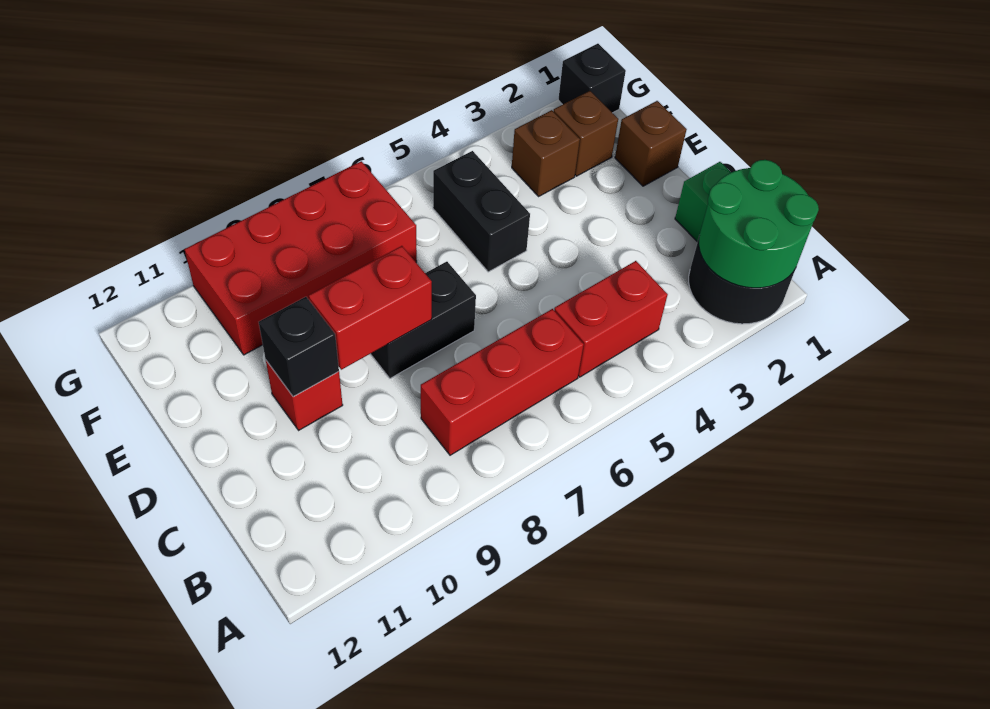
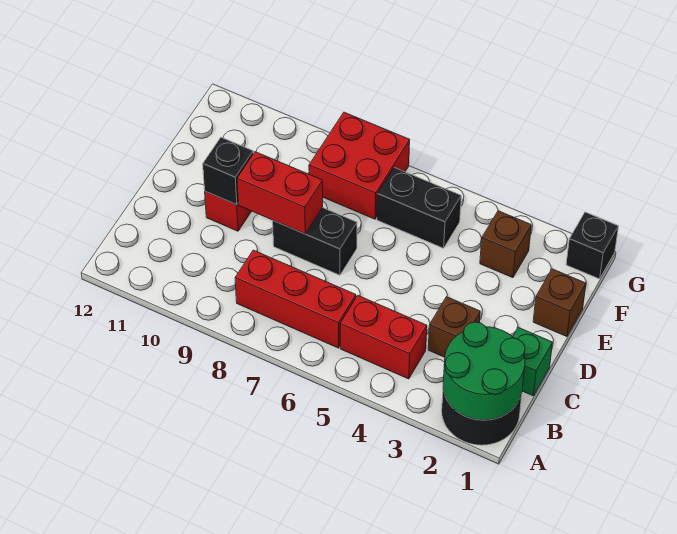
black brick E5:F5 level 1 -> black brick F5:F6 level 1
brown brick F2 level 1 -> brown brick C3 level 1
red brick F7:G10 level 1 -> red brick F7:G8 level 1

